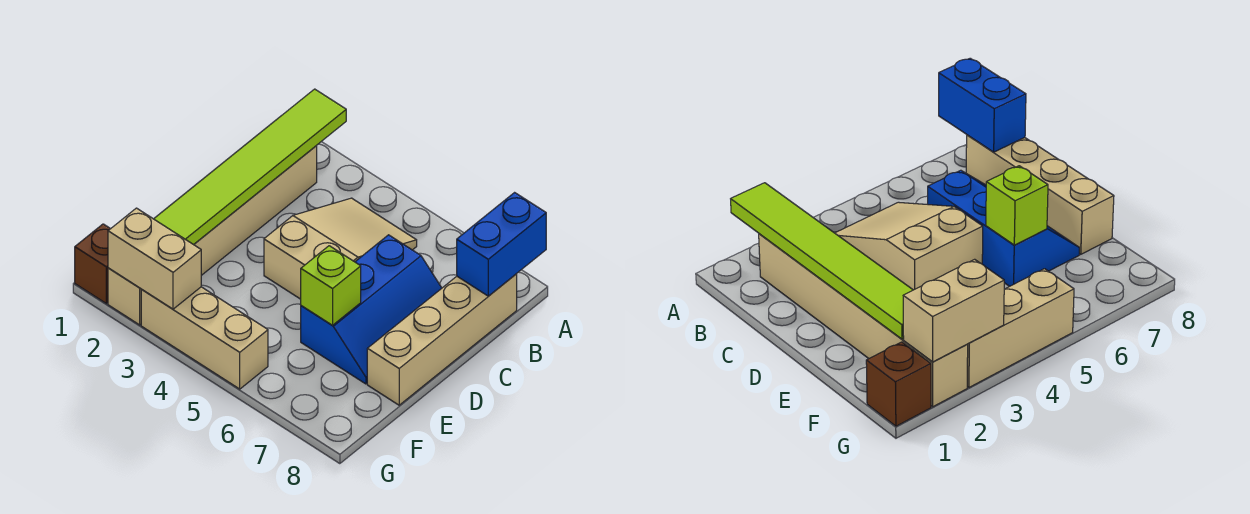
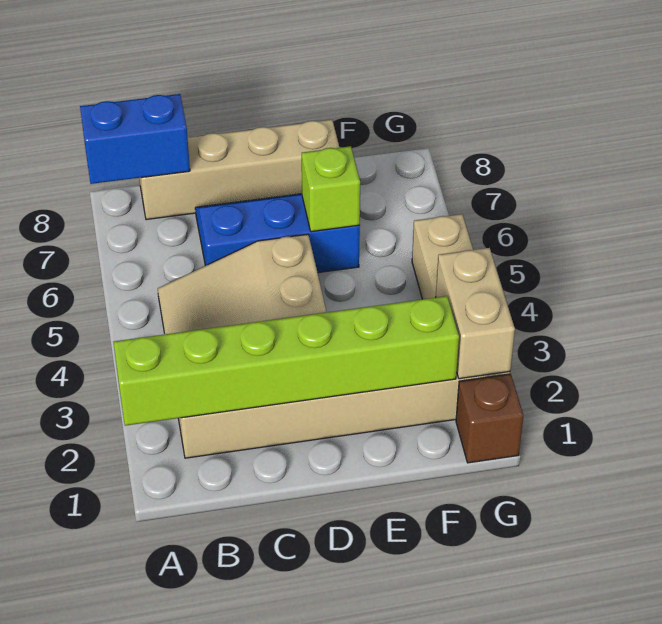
lime tile A2:F2 level 2 -> lime brick A2:F2 level 2

